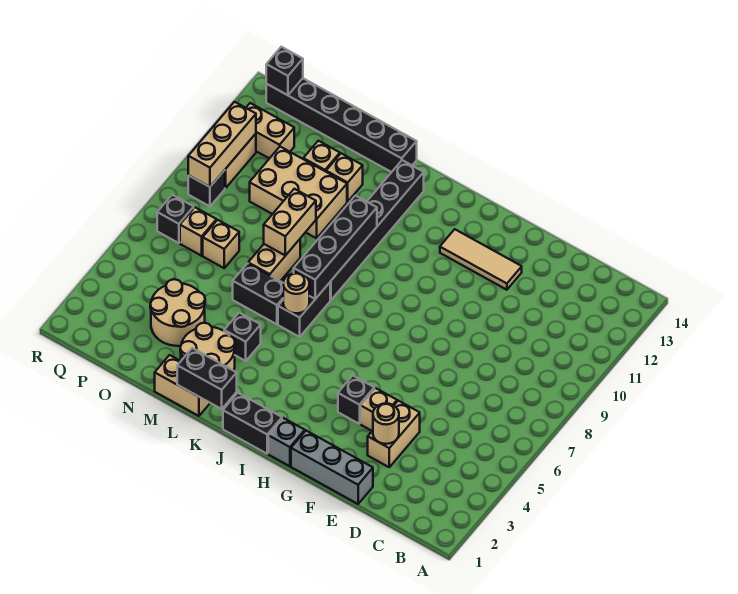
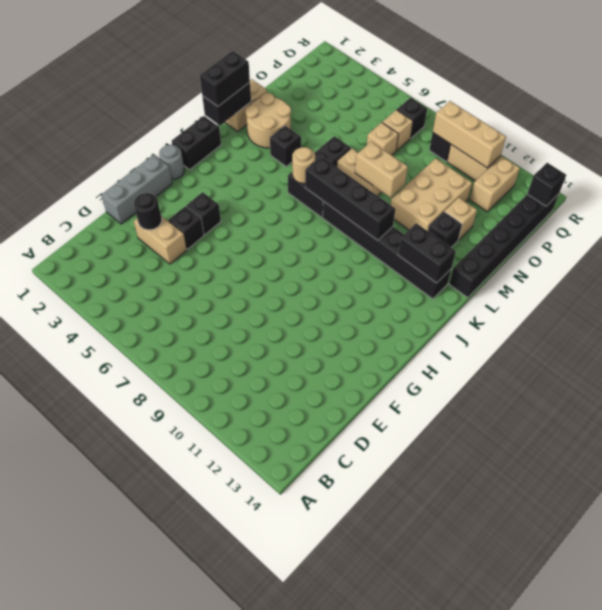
tan round brick E3 level 2 -> black round brick E3 level 2
tan brick F4 level 1 -> black brick F4 level 1
tan tile F12:H12 level 1 -> none
grey brick H1 level 1 -> grey round brick H1 level 1
none -> black brick K1:L1 level 3
none -> black brick K12:K13 level 2
tan brick M12 level 1 -> black brick M12 level 1
tan round brick N3:O4 level 1 -> none

